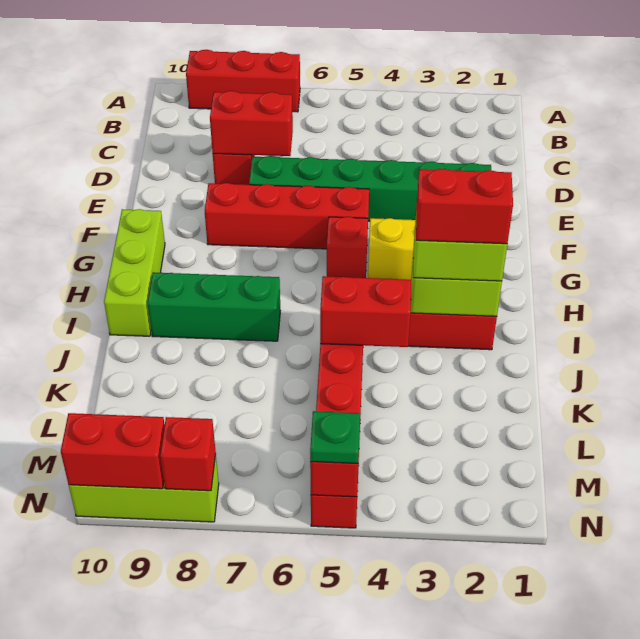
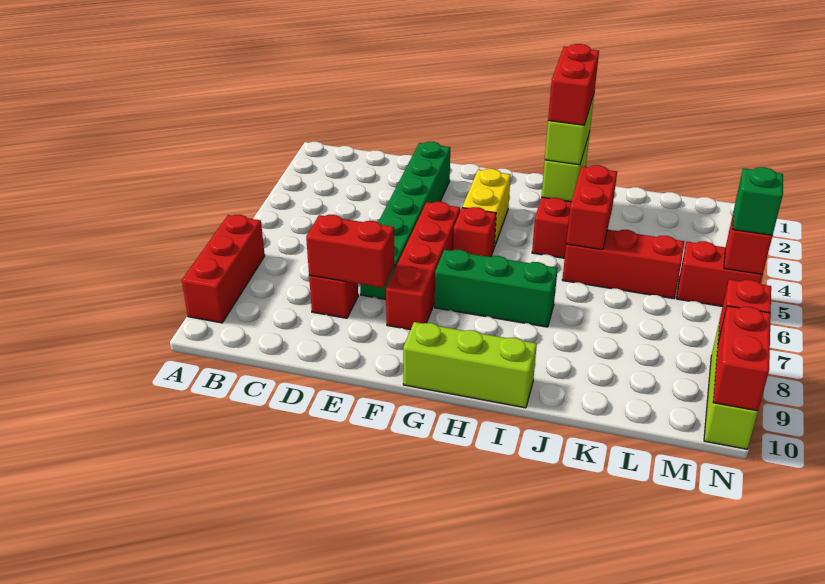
red brick D7:D8 level 2 -> red brick D8:E8 level 2
green brick I7:I9 level 1 -> green brick G7:I7 level 1
green plate N5 level 3 -> green brick N5 level 3

